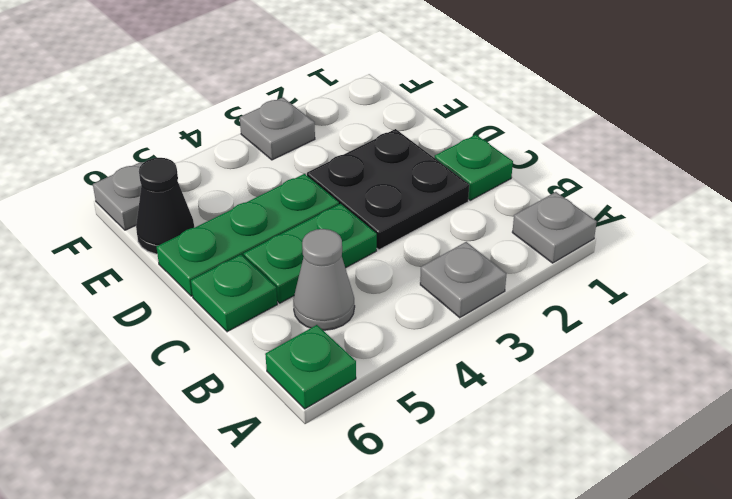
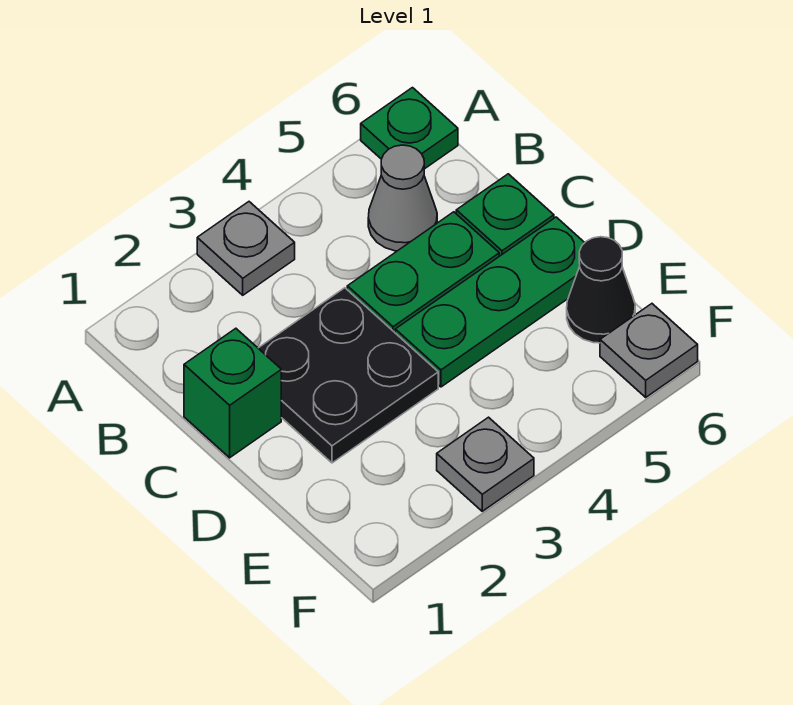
grey plate A1 level 1 -> none
green plate C1 level 1 -> green brick C1 level 1

